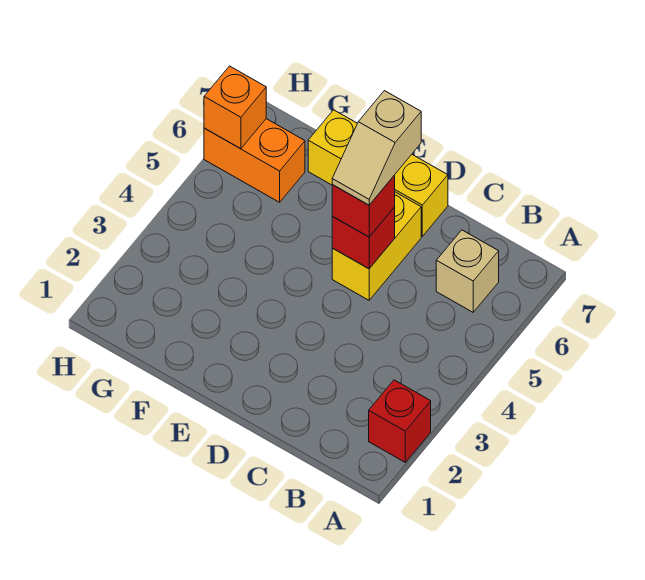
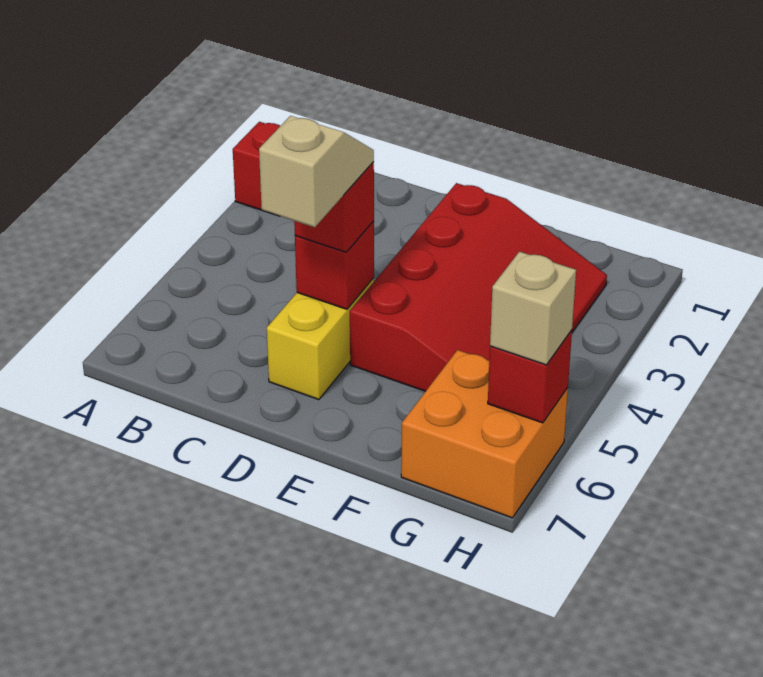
tan brick B6 level 1 -> tan brick H6 level 3
yellow brick D7:F7 level 1 -> none
none -> red slope E2:G5 level 1 top E
orange brick G6:H6 level 1 -> orange brick G6:H7 level 1
orange brick H6 level 2 -> red brick H6 level 2

